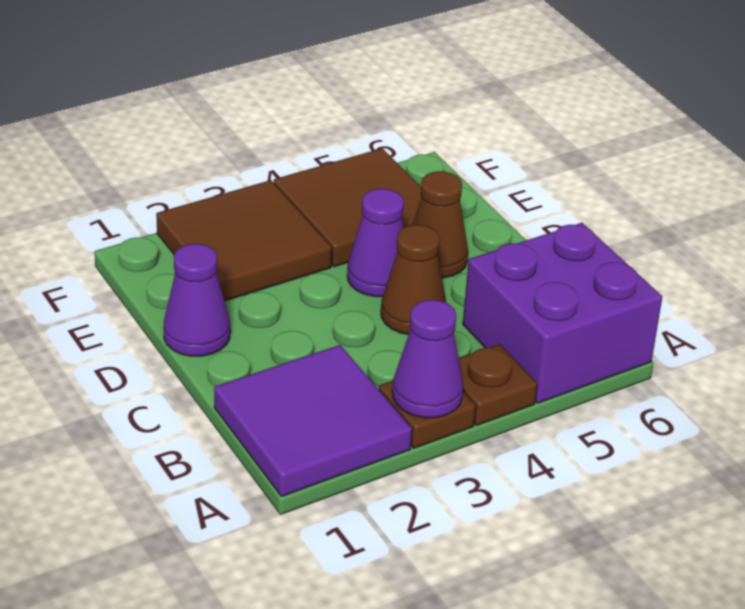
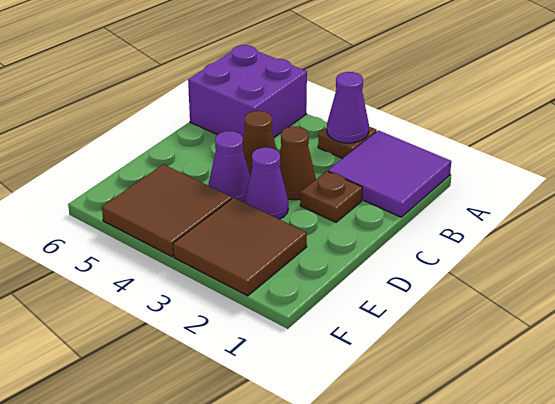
brown plate A4 level 1 -> brown plate C2 level 1
purple cone D1 level 1 -> purple cone D3 level 1
brown cone D5 level 1 -> brown cone C3 level 1

